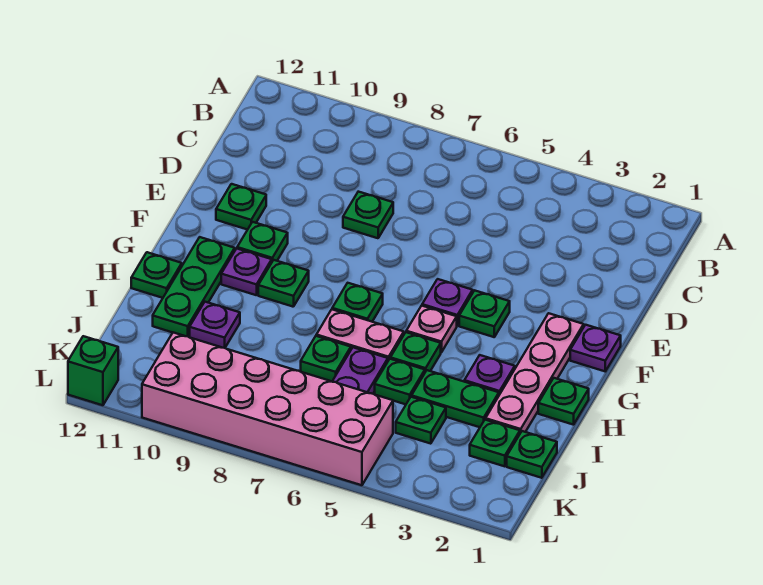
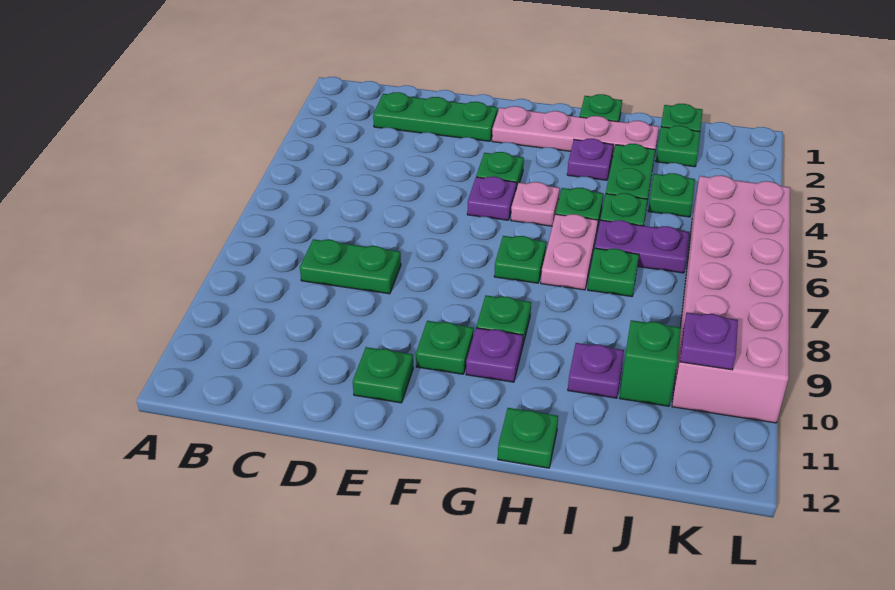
green plate D8 level 1 -> green plate C8:D8 level 1
purple plate F1 level 1 -> purple plate K10 level 2
green plate G11:I11 level 1 -> green plate C2:E2 level 1
green brick L12 level 1 -> green brick J10 level 1

